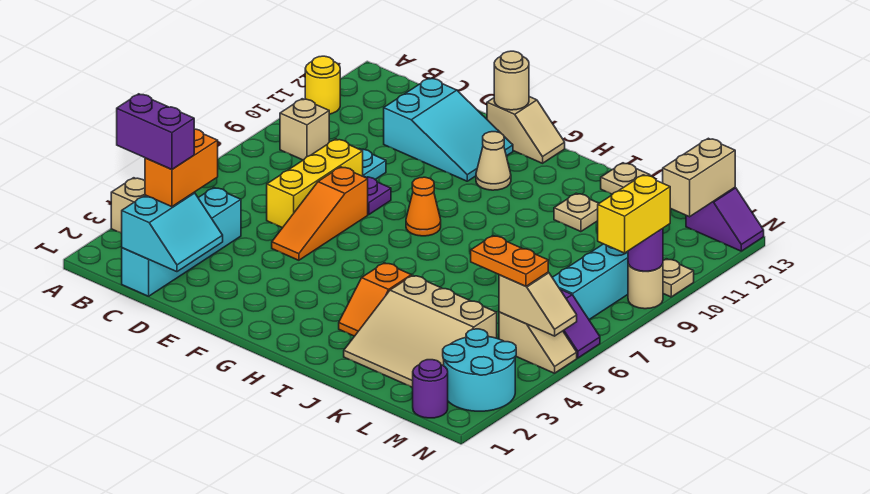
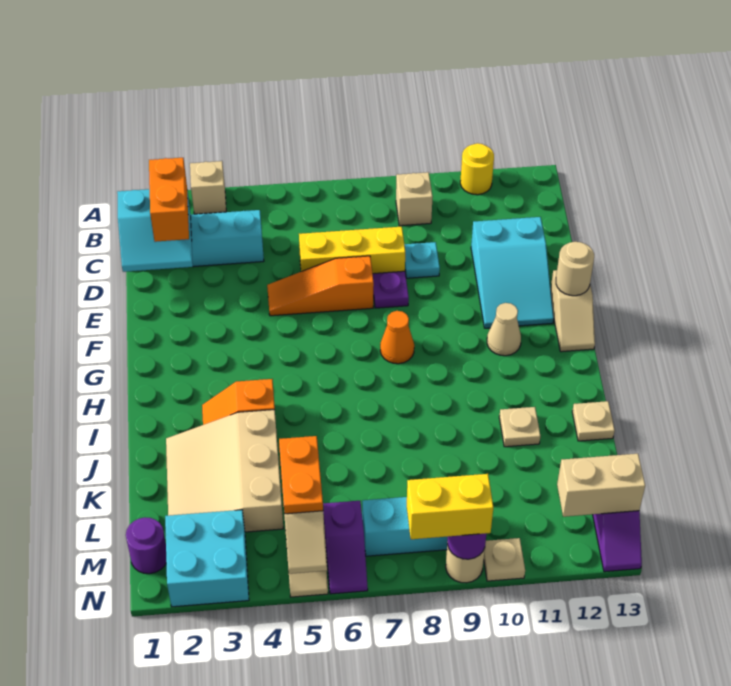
purple brick B2:C2 level 4 -> none
orange brick C2:C3 level 3 -> orange brick C2:D2 level 3
cyan round brick M2:N3 level 1 -> cyan brick M2:N3 level 1

